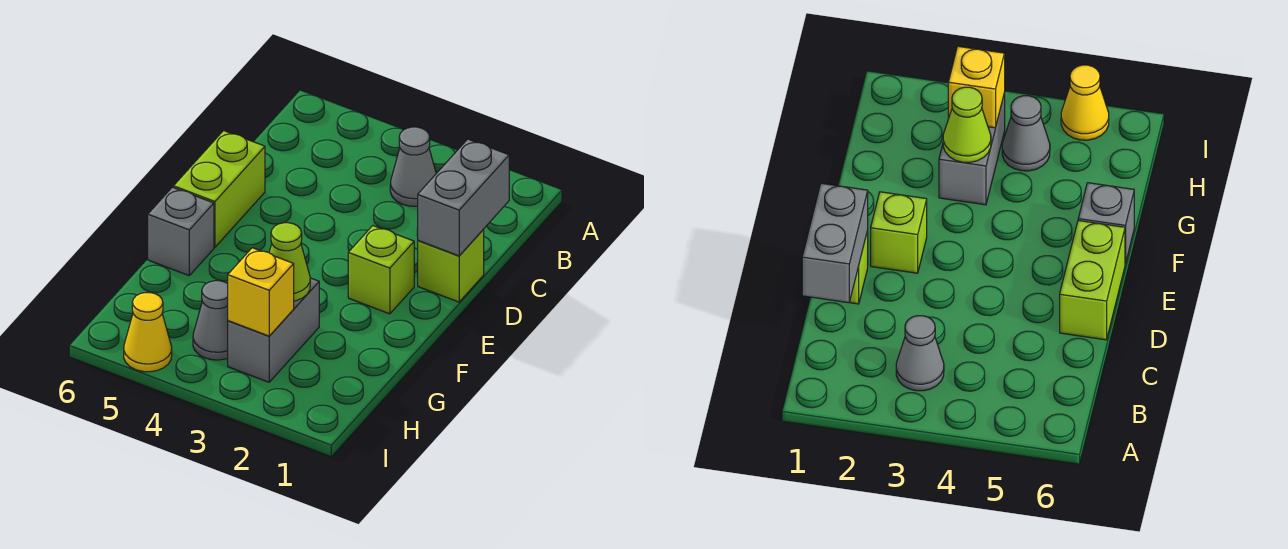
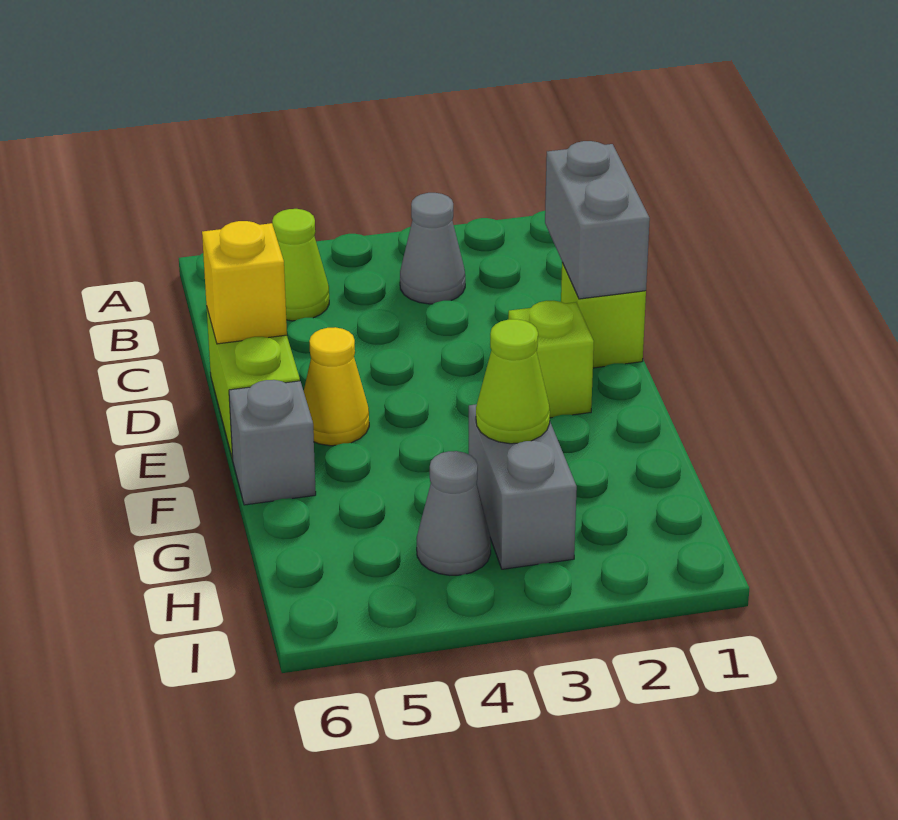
none -> lime cone B5 level 1
yellow brick H3 level 2 -> yellow brick D6 level 2
yellow cone I5 level 1 -> yellow cone E5 level 1

